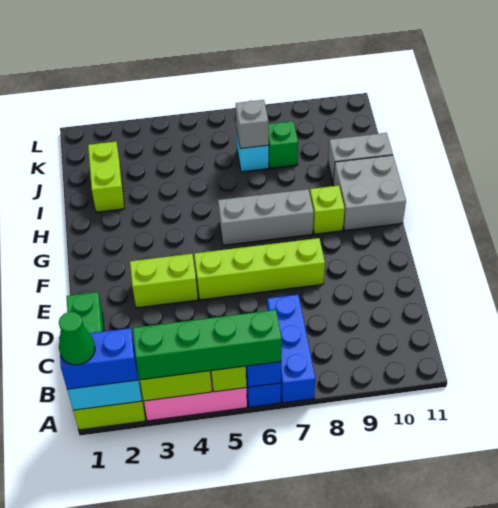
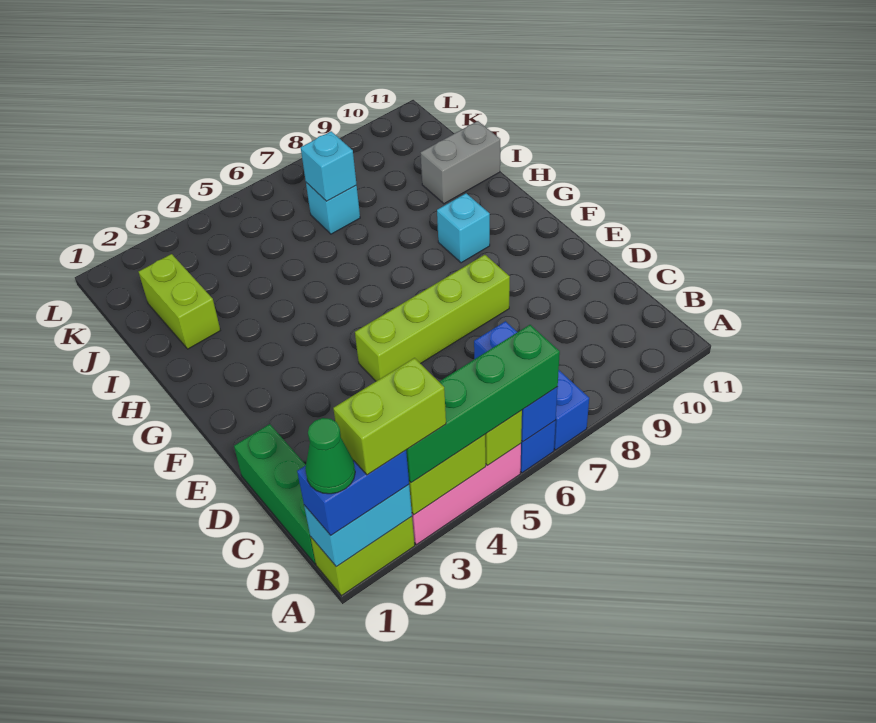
lime brick E3:E4 level 1 -> lime brick A2:A3 level 4
grey brick G6:G8 level 1 -> none
lime brick G9 level 1 -> cyan brick G9 level 1
grey brick G10:H11 level 1 -> none
grey brick J7 level 2 -> cyan brick J7 level 2
green brick J8 level 1 -> none

